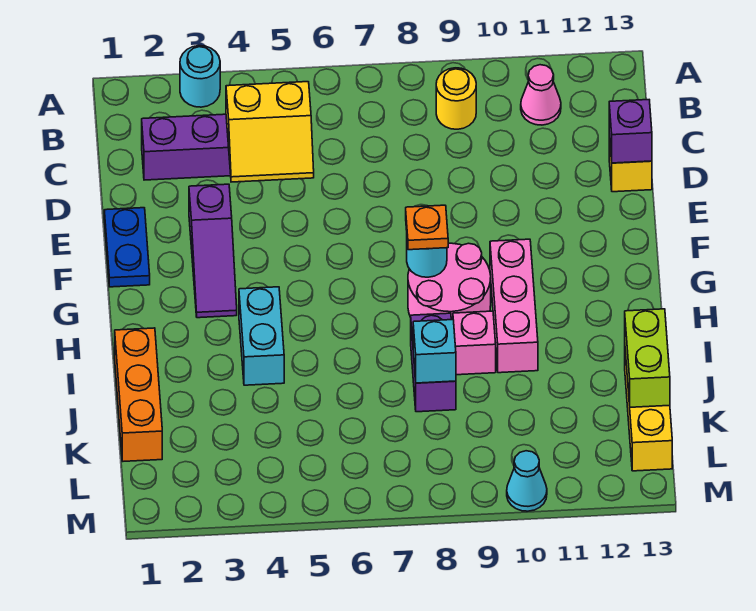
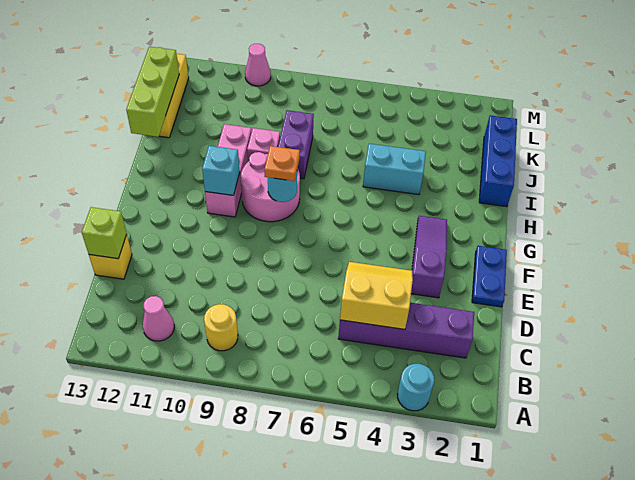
purple brick D13 level 2 -> lime brick D13 level 2
cyan brick H4:I4 level 1 -> cyan brick I4:I5 level 1
orange brick I1:K1 level 1 -> blue brick I1:K1 level 1
cyan brick J8 level 2 -> cyan brick G10 level 2
lime brick J13:K13 level 2 -> lime brick I13:K13 level 2
cyan cone M10 level 1 -> pink cone M10 level 1

